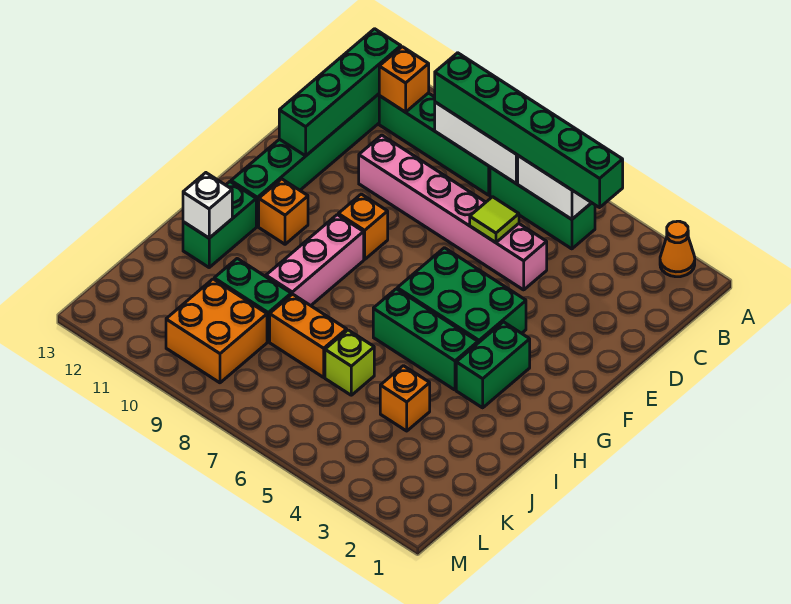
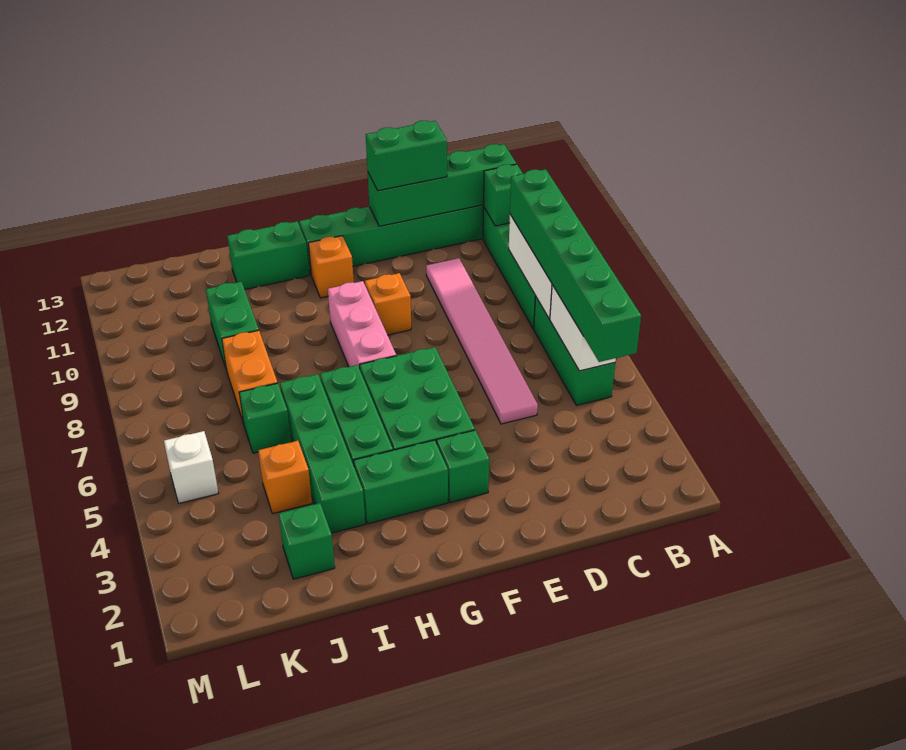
orange cone A2 level 1 -> none
orange brick B11 level 2 -> green brick B11 level 2
pink brick D5:D10 level 1 -> pink tile D5:D10 level 1
lime tile D6 level 2 -> none
none -> green brick D12:E12 level 3
none -> green brick F3 level 1
pink brick G9:I9 level 1 -> pink brick G7:G9 level 1
none -> green brick I3:I6 level 1
white brick I12 level 2 -> white brick L5 level 1
none -> green brick J2 level 1
lime brick J6 level 1 -> green brick J6 level 1
orange brick K9:L10 level 1 -> none

